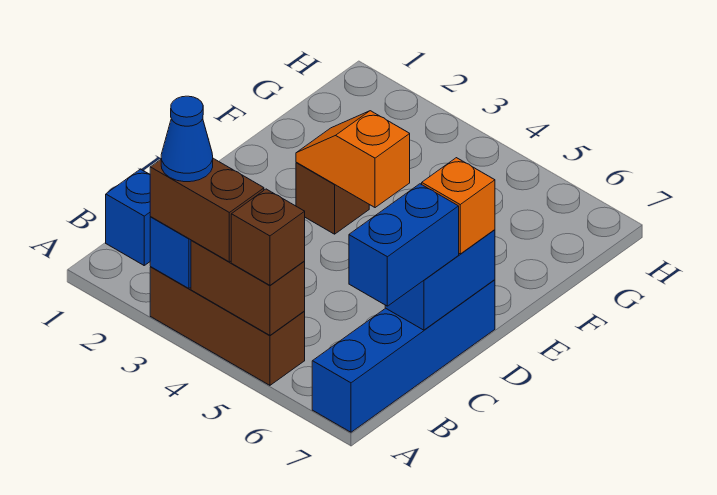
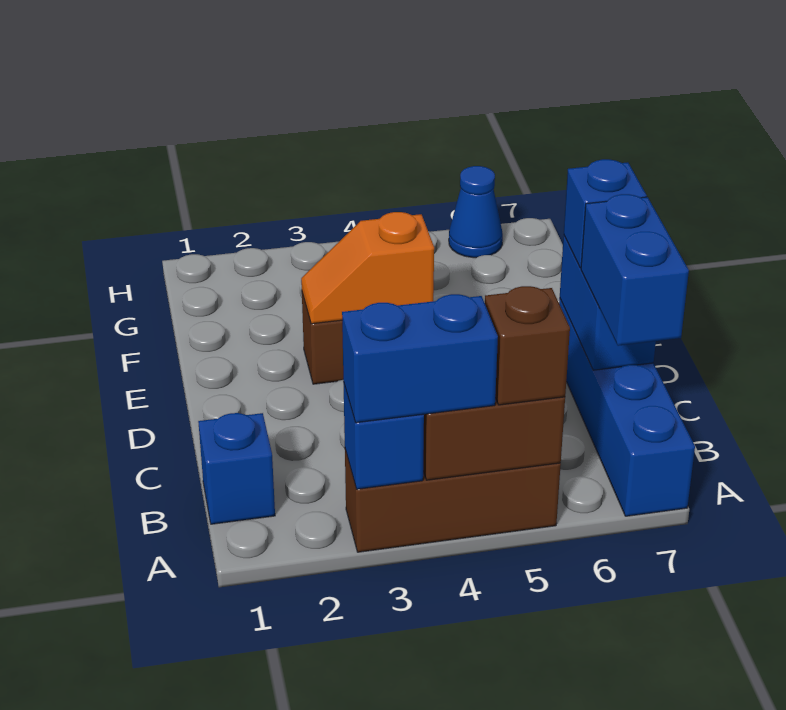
brown brick A3:A4 level 3 -> blue brick A3:A4 level 3
blue cone A3 level 4 -> blue cone H6 level 1
orange brick D7 level 3 -> blue brick D7 level 3

